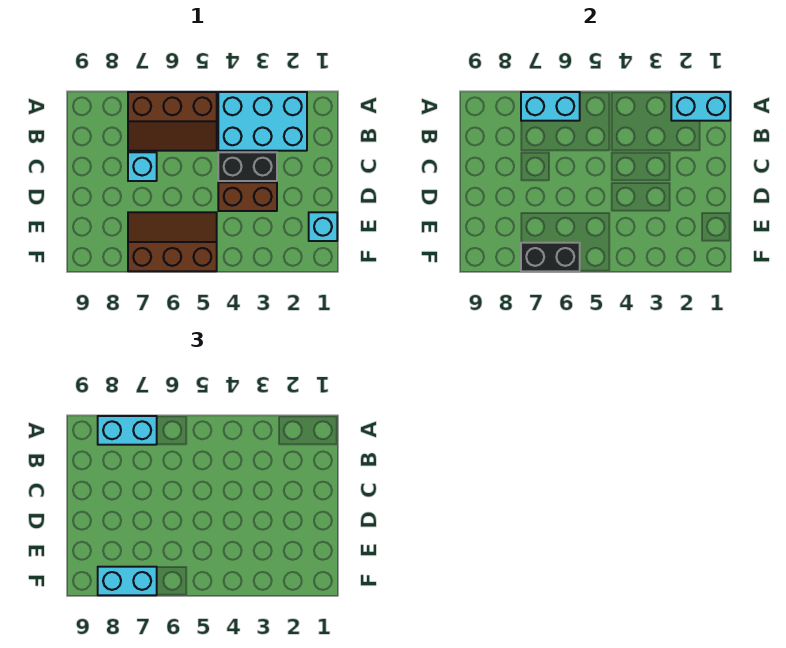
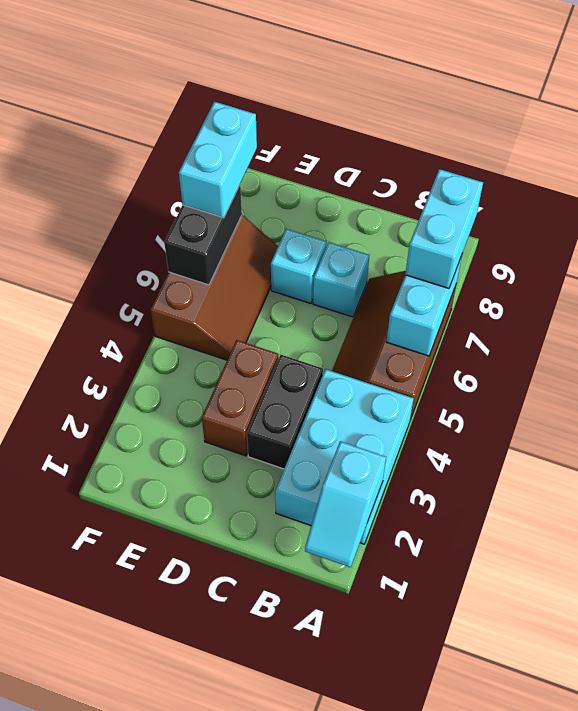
cyan brick A1:A2 level 2 -> cyan slope A1:A2 level 2 top 2
cyan brick E1 level 1 -> cyan brick D7 level 1

